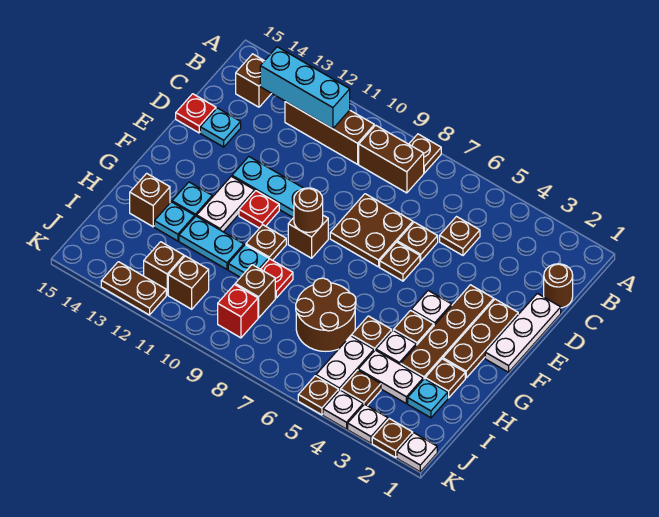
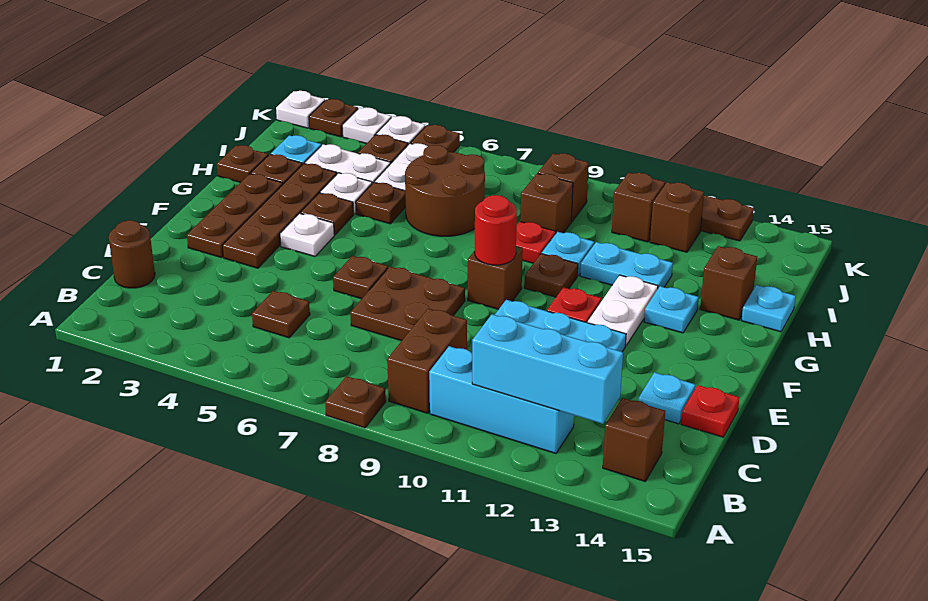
brown brick B8:B9 level 1 -> brown brick B9:C9 level 1
brown brick B10:B12 level 1 -> cyan brick B10:B12 level 1
white plate D1:F1 level 1 -> none
brown plate D6 level 1 -> brown plate H1 level 1
brown round brick F9 level 2 -> red round brick F9 level 2
cyan plate H13 level 1 -> cyan plate H15 level 1
red brick J9 level 1 -> brown brick J9 level 1

